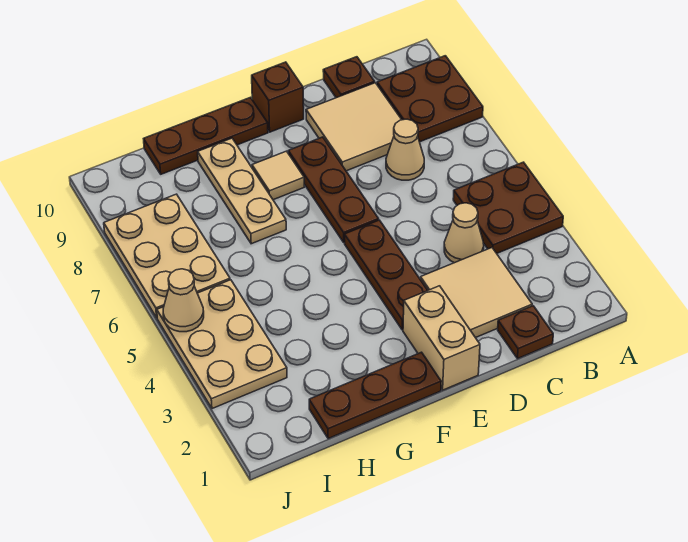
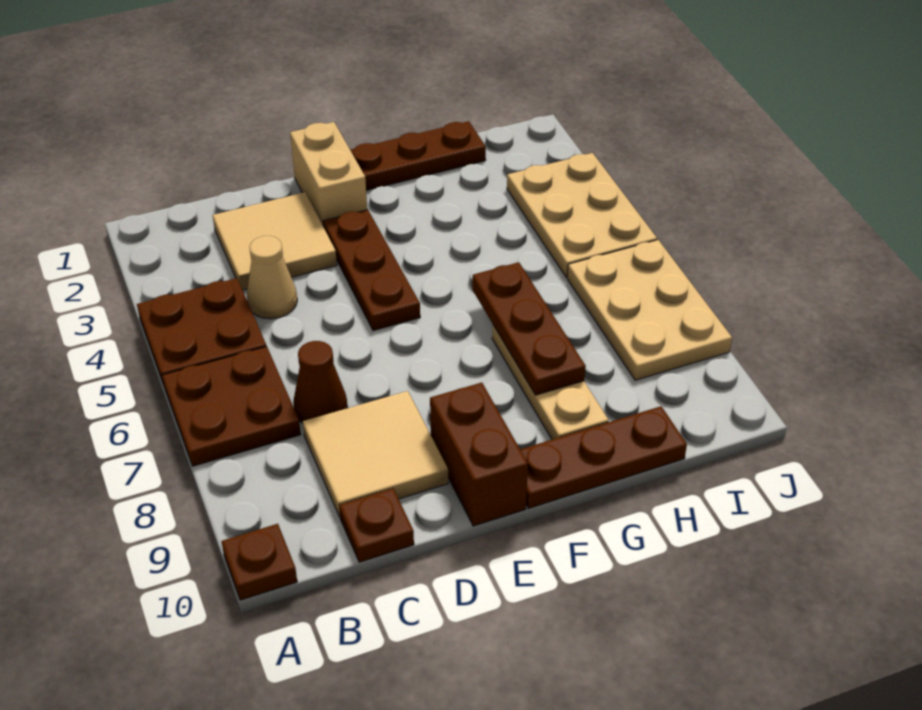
brown plate A8:B9 level 1 -> brown plate A6:B7 level 1
brown plate C1 level 1 -> brown plate A10 level 1
tan cone C7 level 1 -> brown cone C7 level 1
brown plate E6:E8 level 1 -> brown plate G6:G8 level 2
brown brick E10 level 1 -> brown brick E9:E10 level 1
tan tile F8 level 1 -> none
tan cone J5 level 2 -> none

